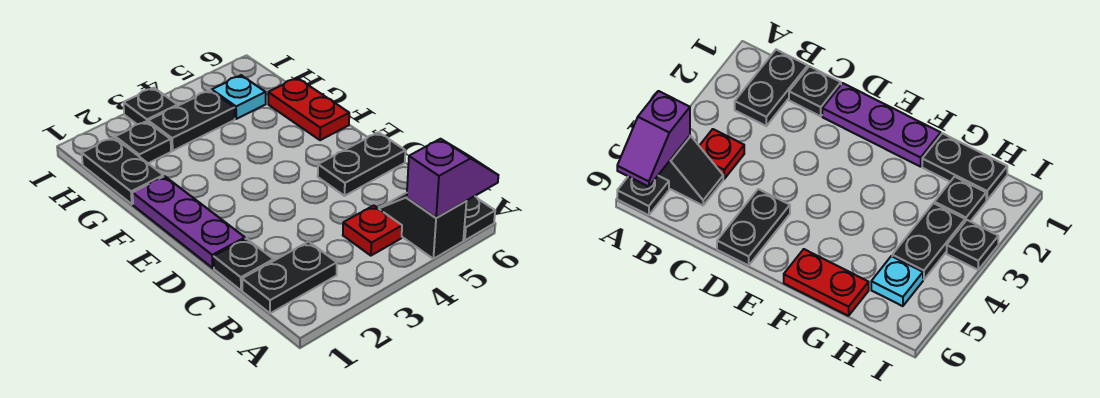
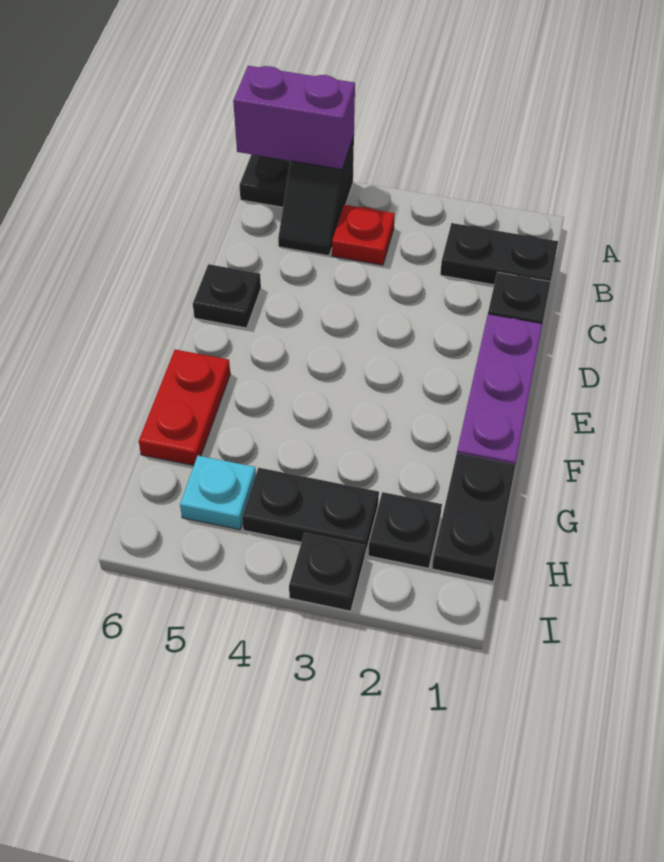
purple slope A5:A6 level 2 top 5 -> purple brick A5:A6 level 2
black plate D5:D6 level 1 -> black plate D6 level 1

